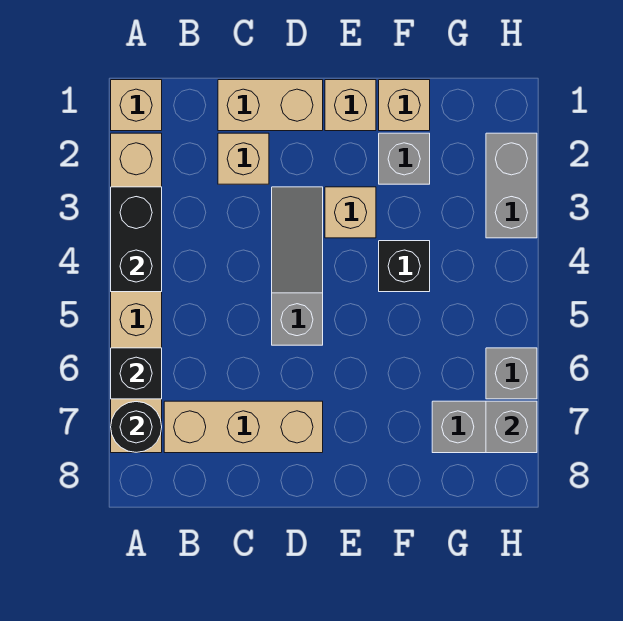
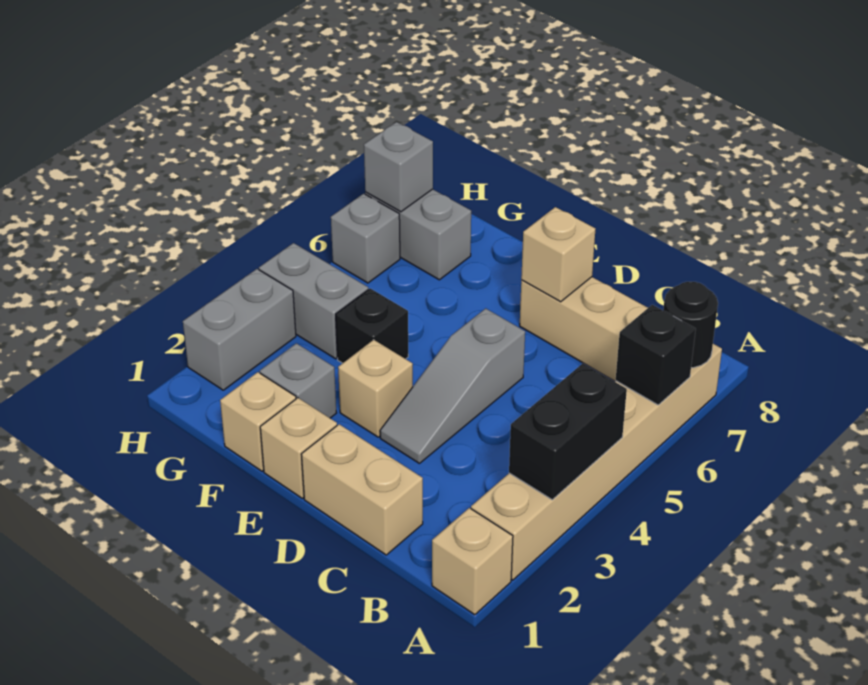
tan brick C2 level 1 -> tan brick D7 level 2
none -> grey brick G4:H4 level 1

